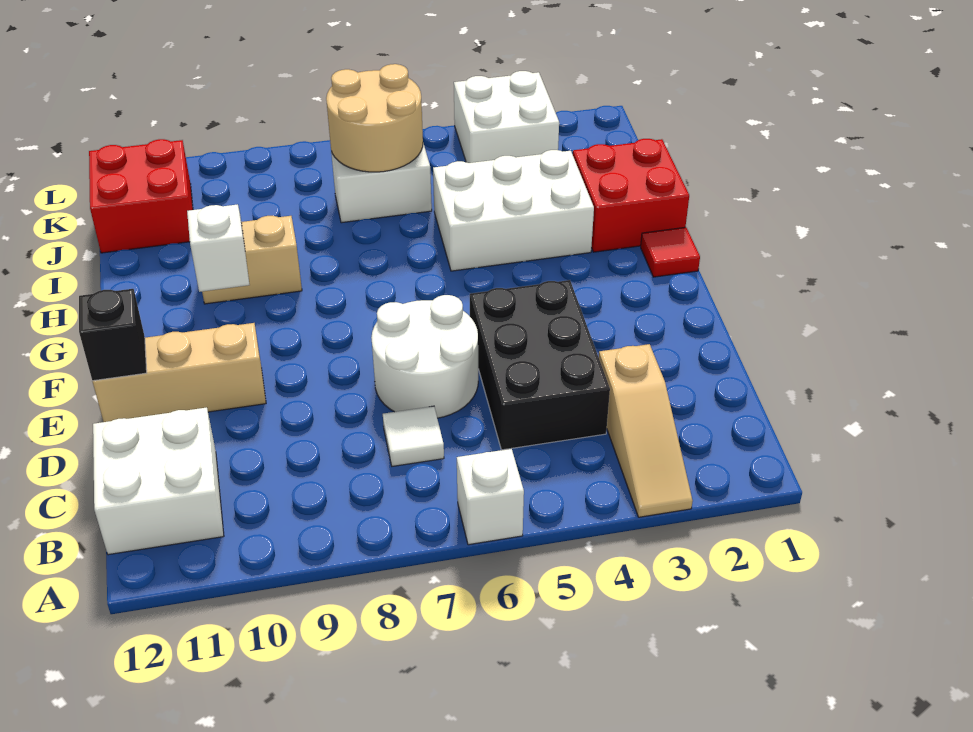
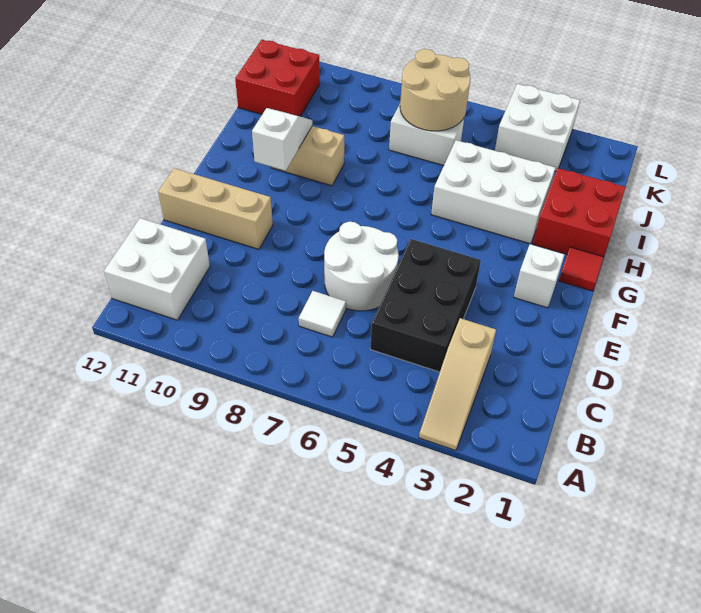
white brick A6 level 1 -> white brick F2 level 1
black brick E12 level 2 -> none

